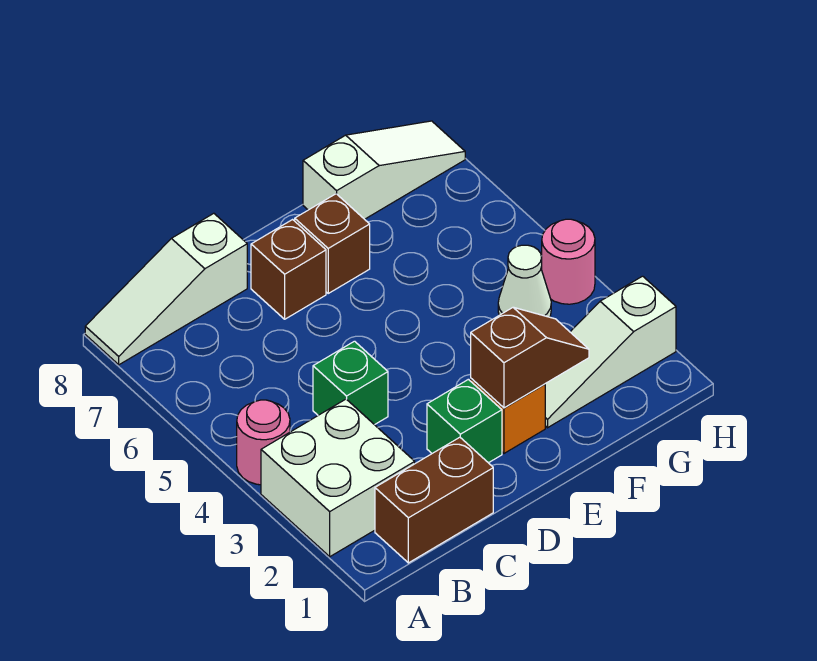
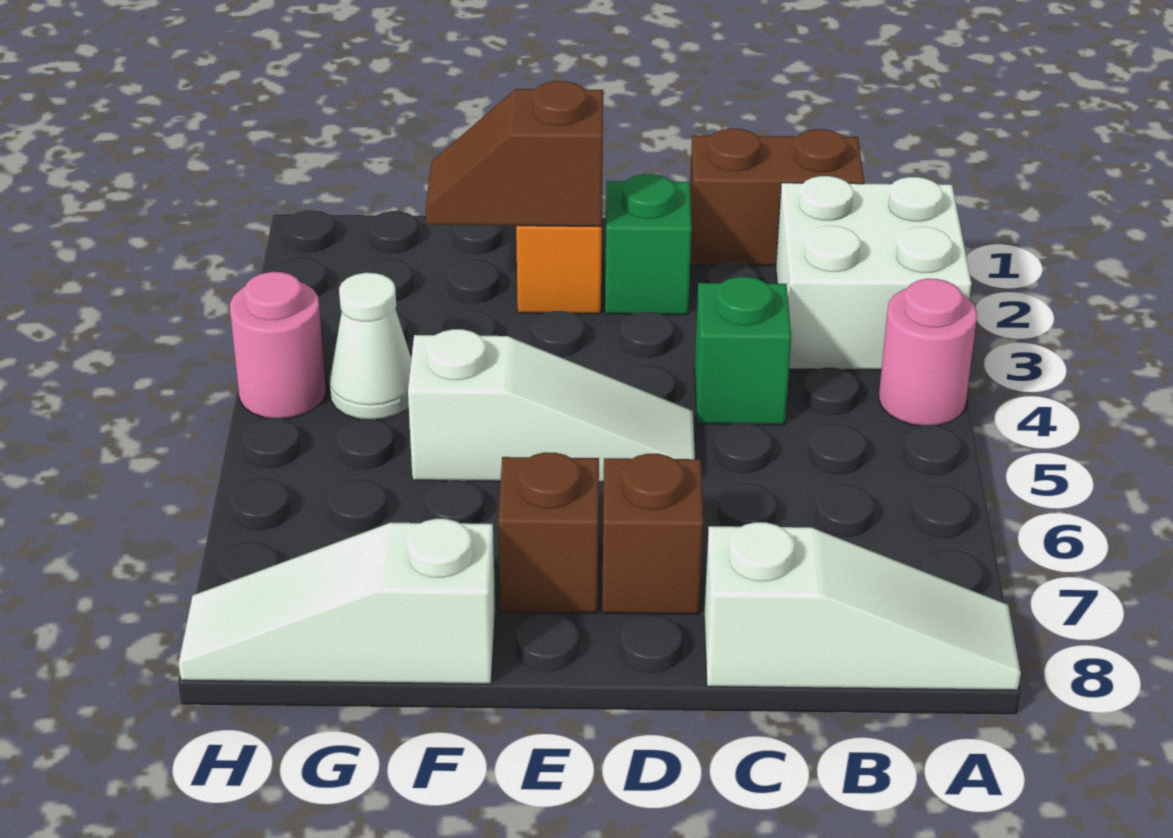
white slope F2:H2 level 1 top H -> white slope D5:F5 level 1 top F

